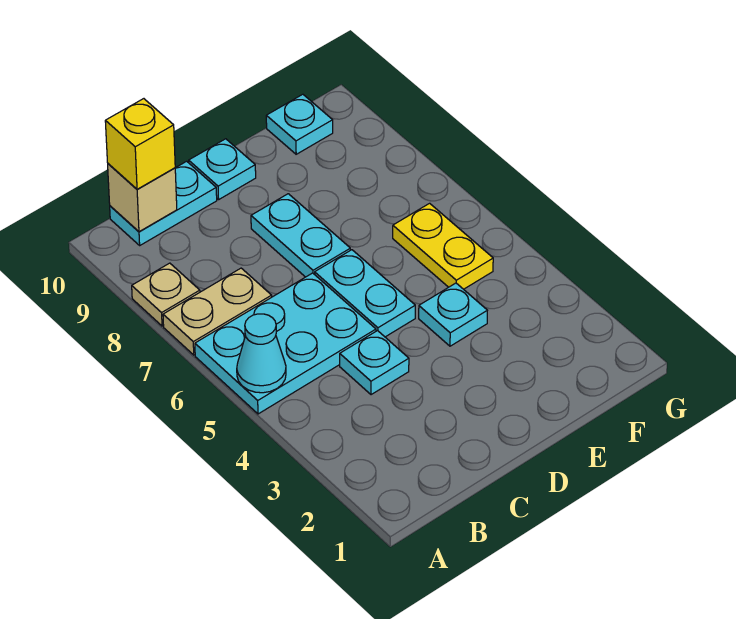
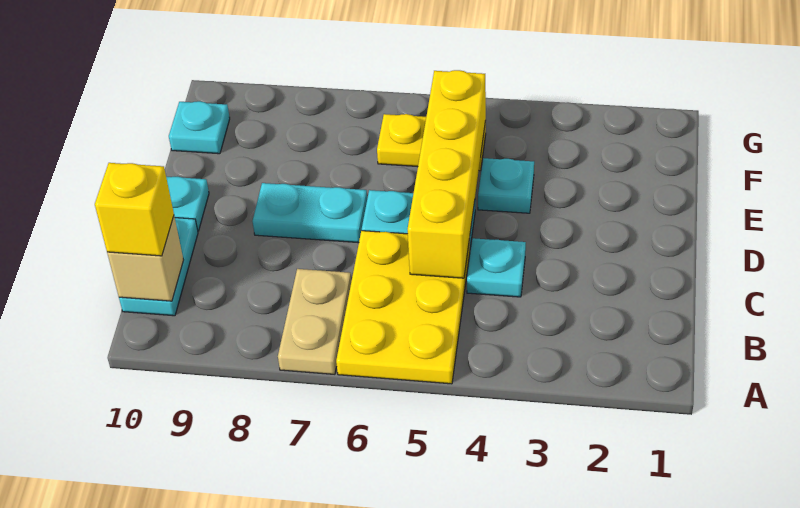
cyan plate A5:C6 level 1 -> yellow plate A5:C6 level 1
cyan cone A5 level 2 -> none
tan plate A8 level 1 -> none
none -> yellow brick C5:F5 level 2

